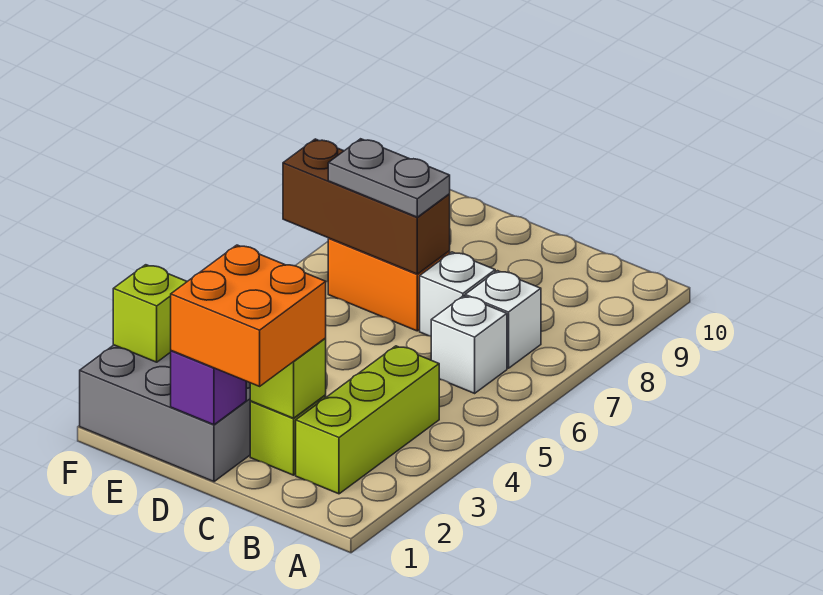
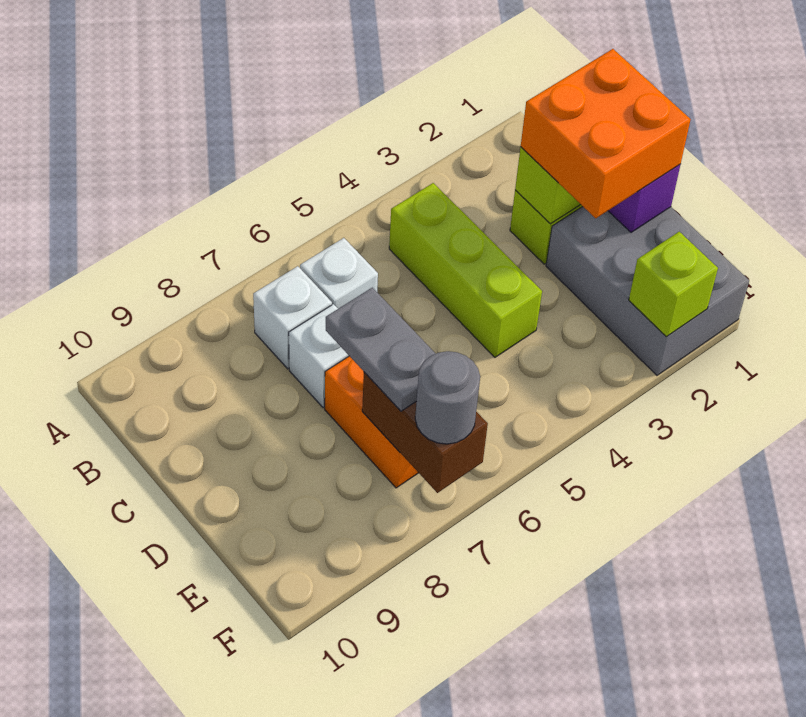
lime brick B2:B4 level 1 -> lime brick B4:D4 level 1
brown brick D7:F7 level 2 -> brown brick E7:F7 level 2
none -> grey round brick F7 level 3

